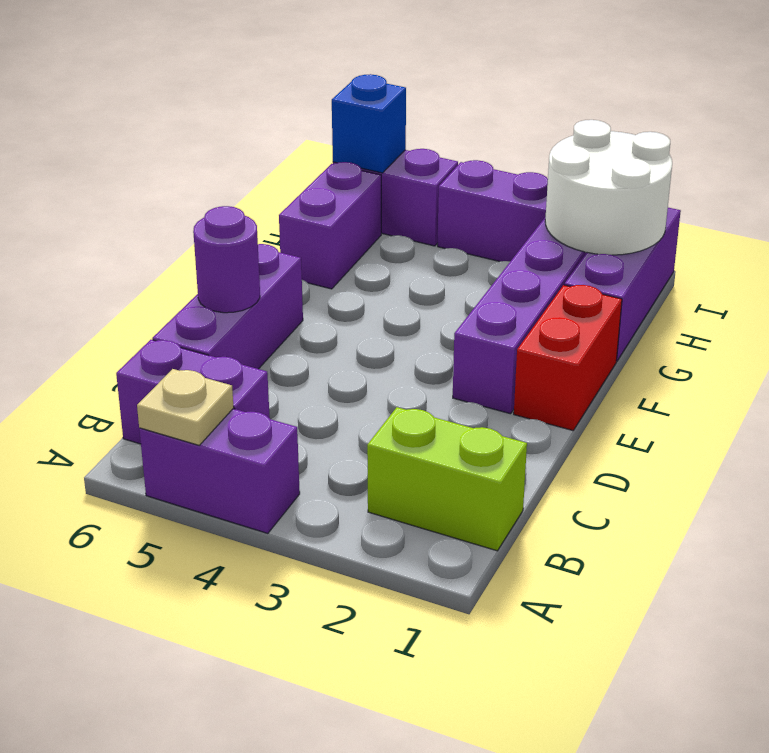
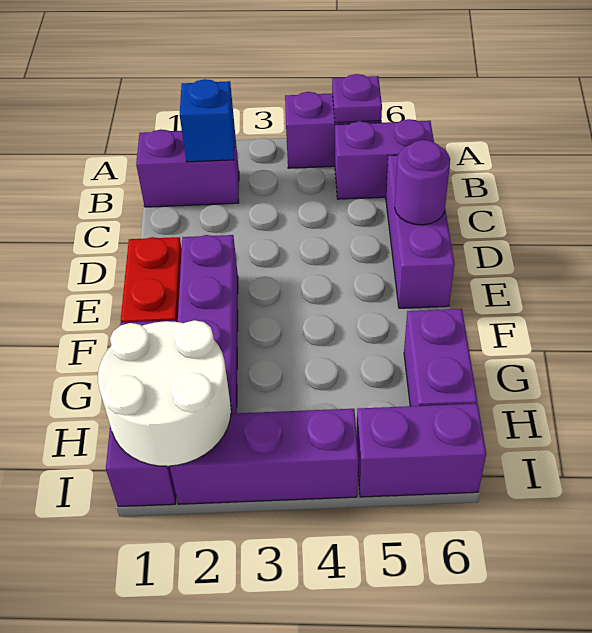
tan plate A5 level 2 -> purple plate A5 level 2
lime brick B1:B2 level 1 -> purple brick B1:B2 level 1
blue brick I6 level 2 -> blue brick B2 level 2

